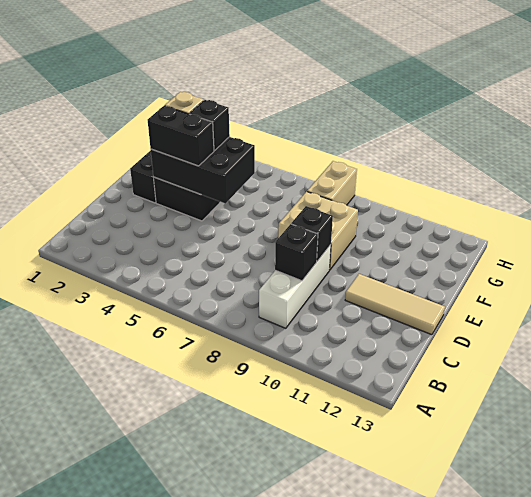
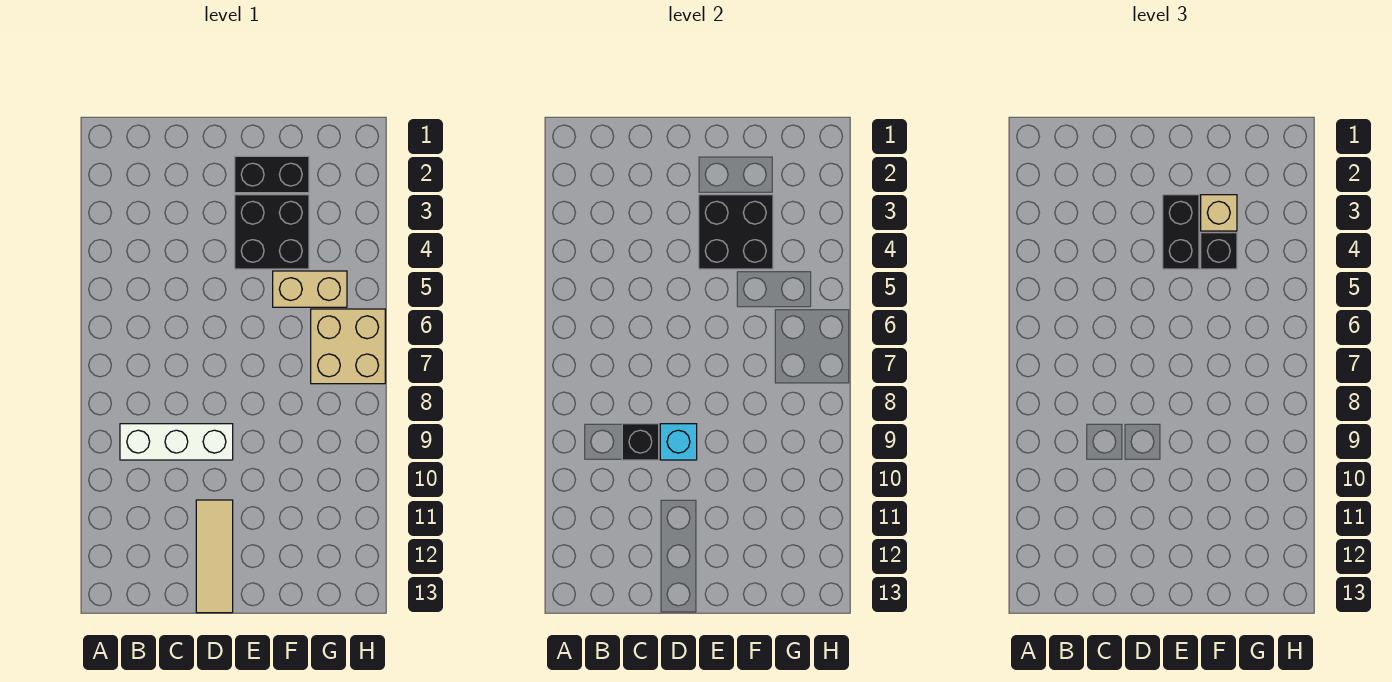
black brick D9 level 2 -> cyan brick D9 level 2
black brick E3:F5 level 2 -> black brick E3:F4 level 2
tan brick E8:F9 level 1 -> tan brick G6:H7 level 1
tan brick G8:H8 level 1 -> tan brick F5:G5 level 1

